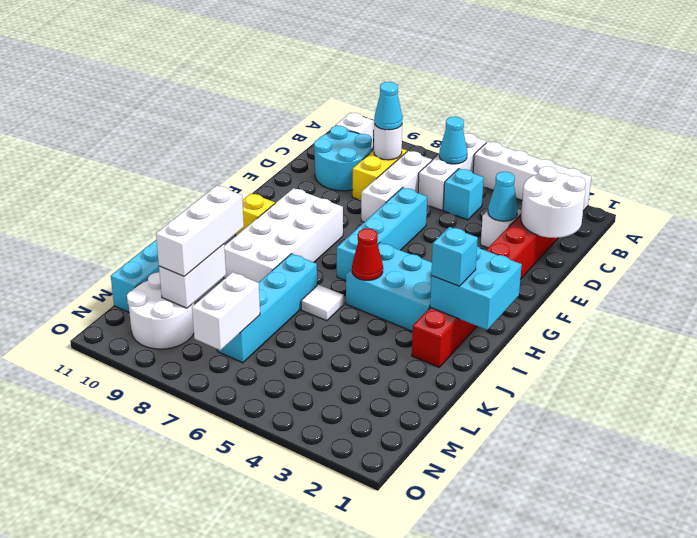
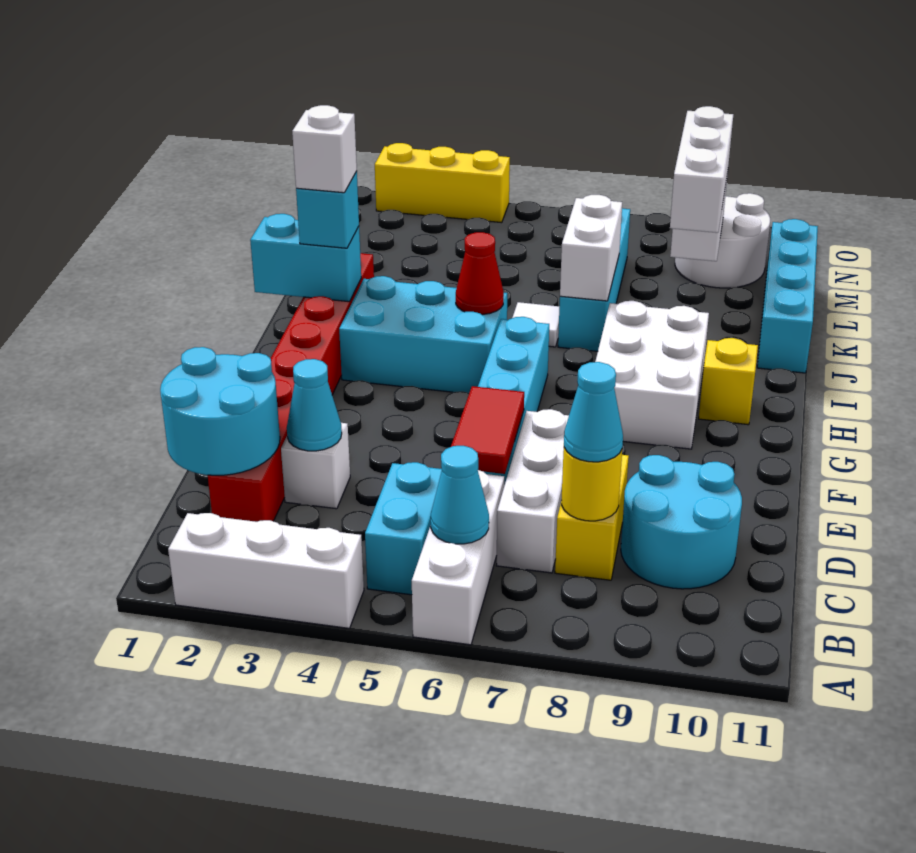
white brick A2:A5 level 1 -> white brick A2:A4 level 1
white brick B10 level 1 -> white brick I2 level 4
white round brick C1:D2 level 2 -> cyan round brick C1:D2 level 2
cyan brick C5 level 1 -> cyan brick B5:C5 level 1
white round brick C8 level 2 -> yellow round brick C8 level 2
none -> red tile D6:E6 level 2
white brick G8:J9 level 1 -> white brick G8:I9 level 1
cyan brick H1:I2 level 2 -> cyan brick I1:I2 level 2
white brick M7:N7 level 2 -> white brick J7:K7 level 2
none -> yellow brick O2:O4 level 1

